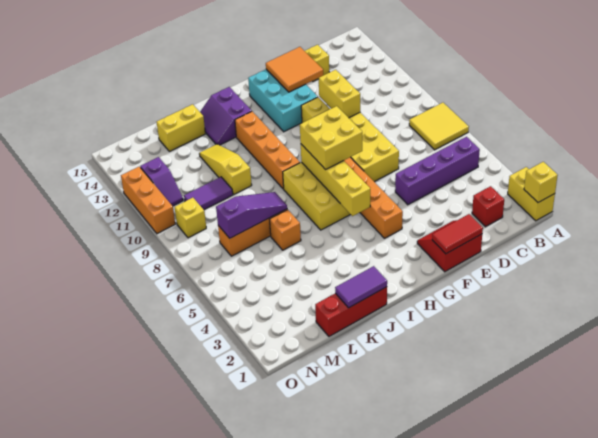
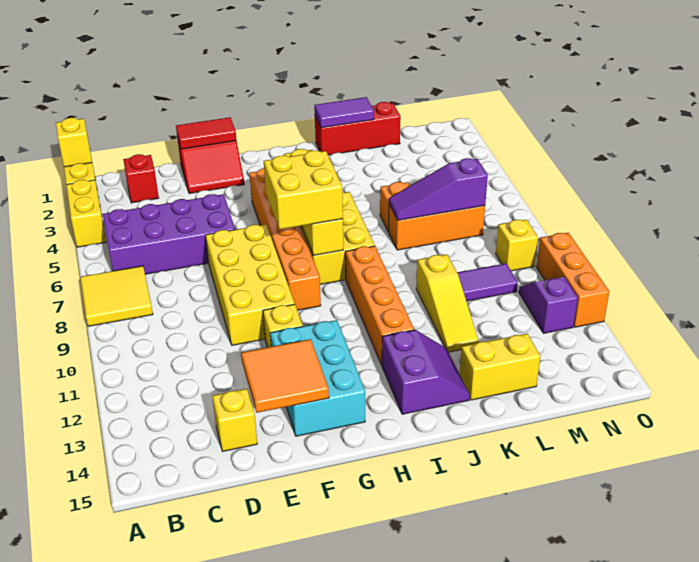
purple brick B5:E5 level 1 -> purple brick B5:E6 level 1
yellow brick E10:E11 level 2 -> yellow brick A3:A4 level 1

